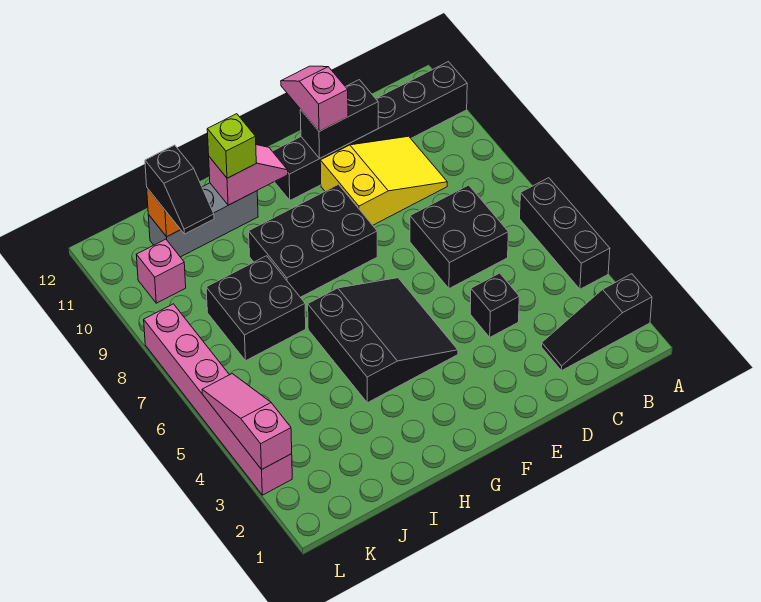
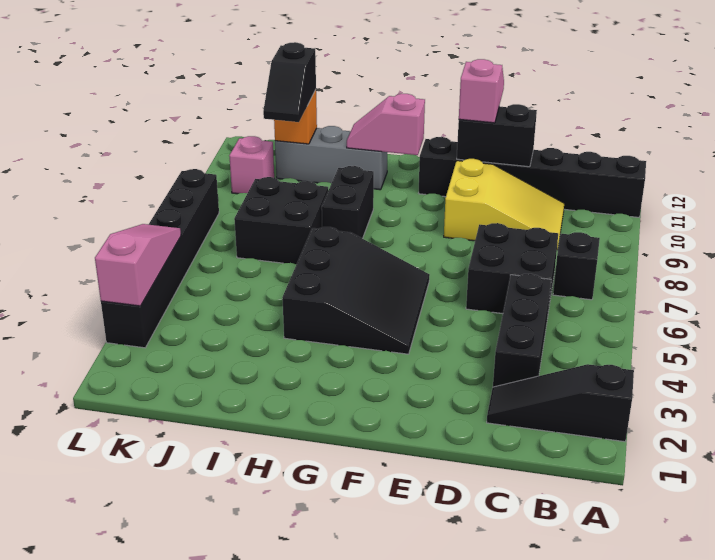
black brick A4:A6 level 1 -> black brick C3:C5 level 1
black brick D4 level 1 -> black brick B7 level 1
black brick F8:H9 level 1 -> black brick H8:H9 level 1
pink slope G11:H11 level 2 top H -> pink slope G11:H11 level 2 top G
lime brick H11 level 3 -> none
pink brick L3:L8 level 1 -> black brick L3:L8 level 1

